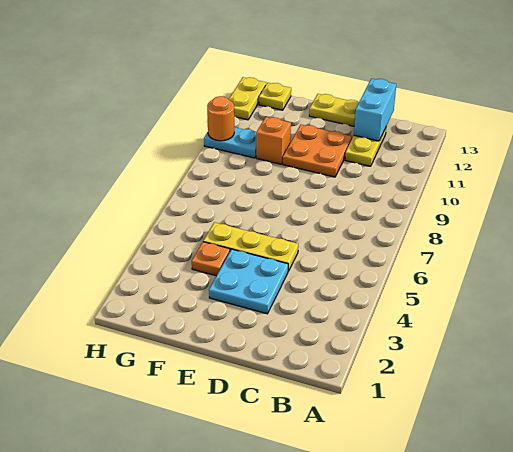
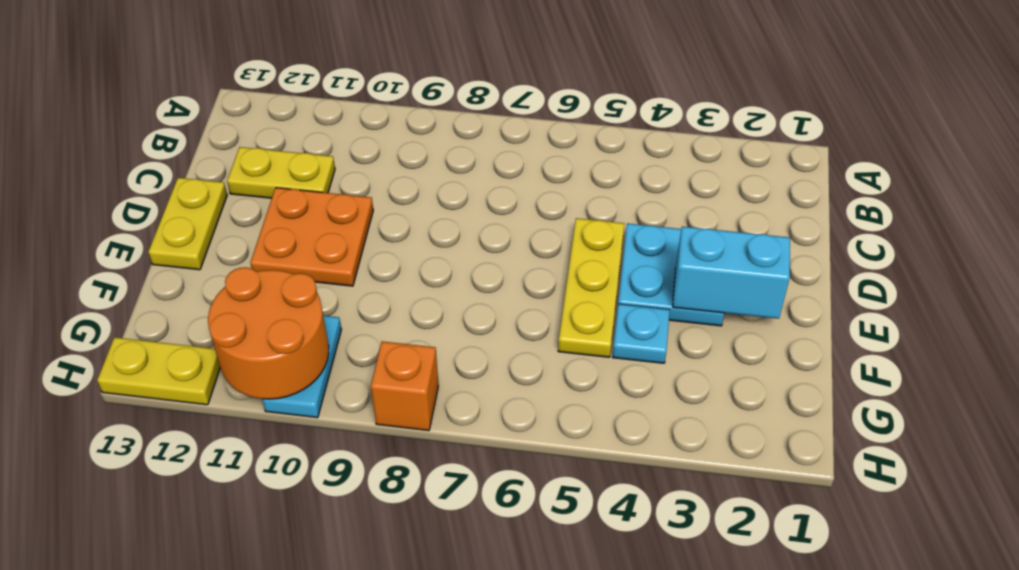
cyan brick C12:C13 level 2 -> cyan brick E2:E3 level 2
orange plate F4 level 1 -> cyan plate F4 level 1
orange brick F10 level 1 -> orange brick H8 level 1
yellow plate G13 level 1 -> none
orange round brick H10 level 2 -> orange round brick G10:H11 level 2

